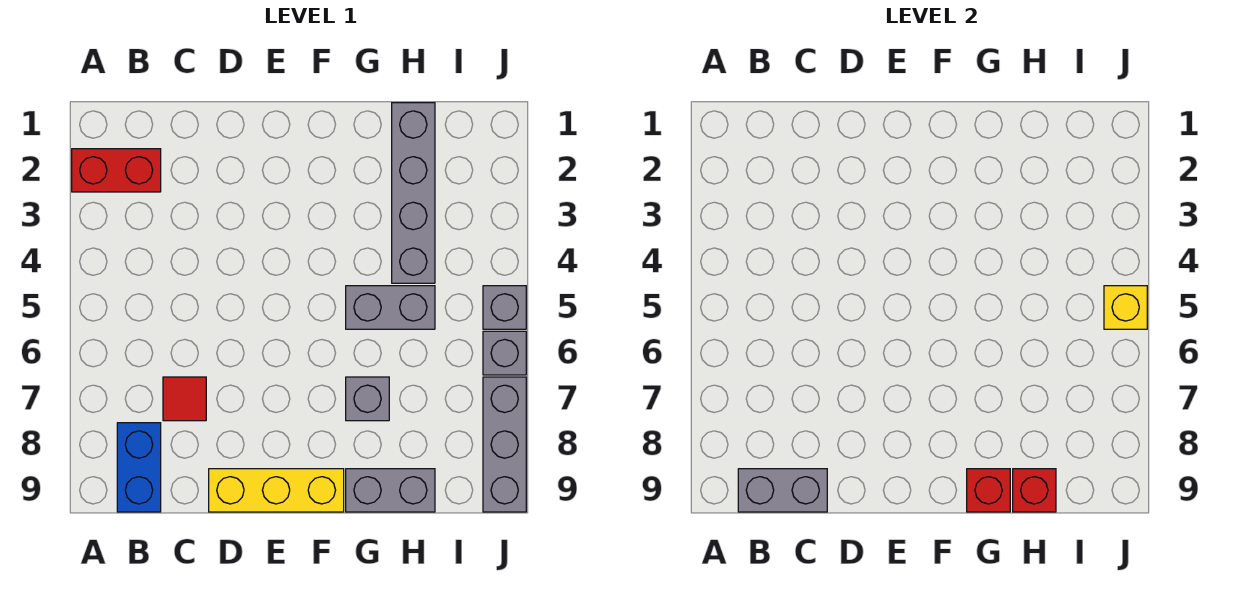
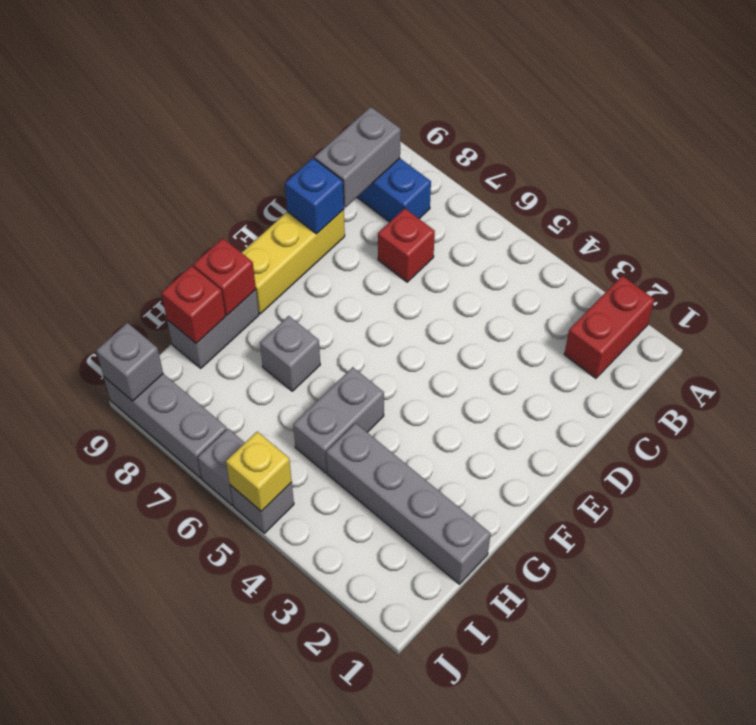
red tile C7 level 1 -> red brick C7 level 1
none -> blue brick D9 level 2
none -> grey brick J9 level 2

